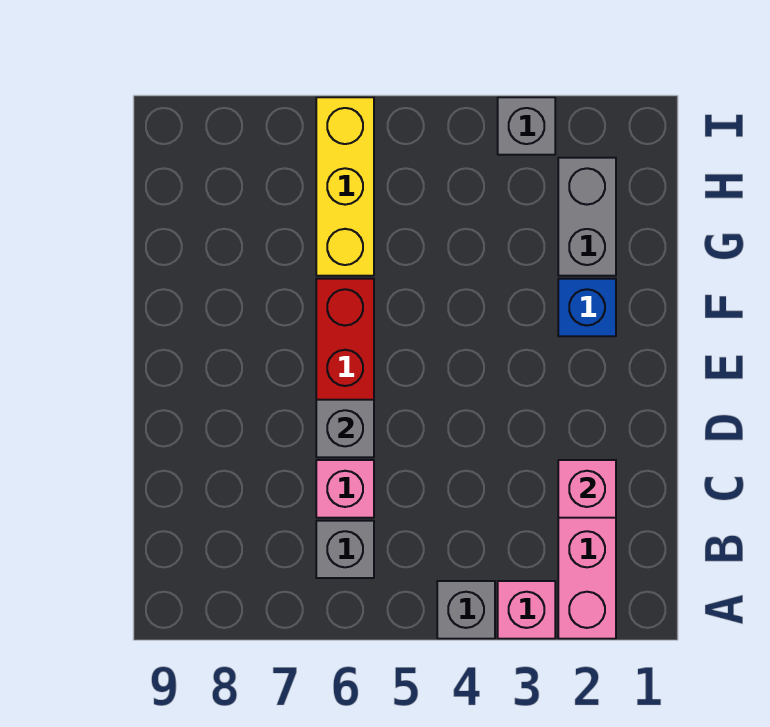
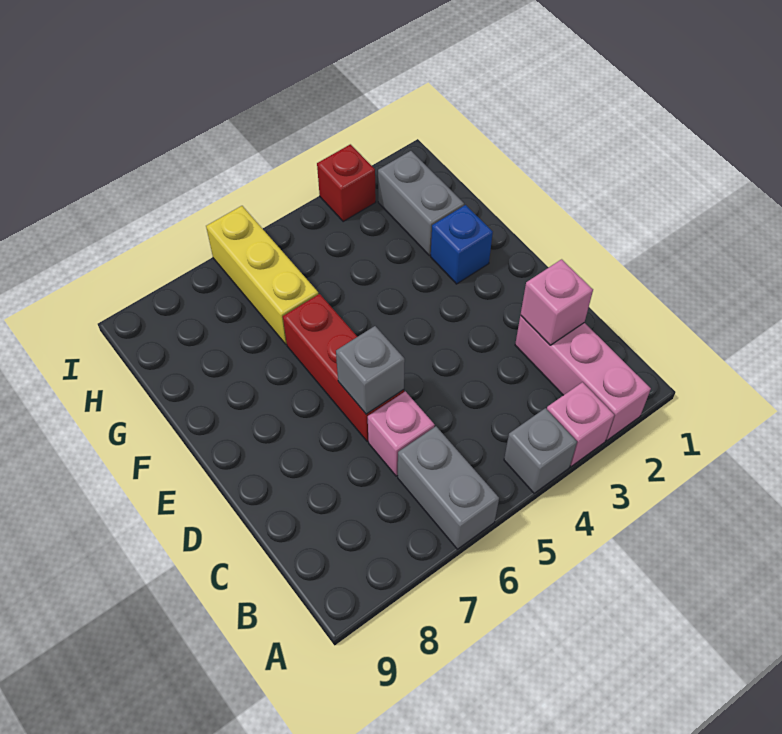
grey brick B6 level 1 -> grey brick A6:B6 level 1
grey brick I3 level 1 -> red brick I3 level 1

